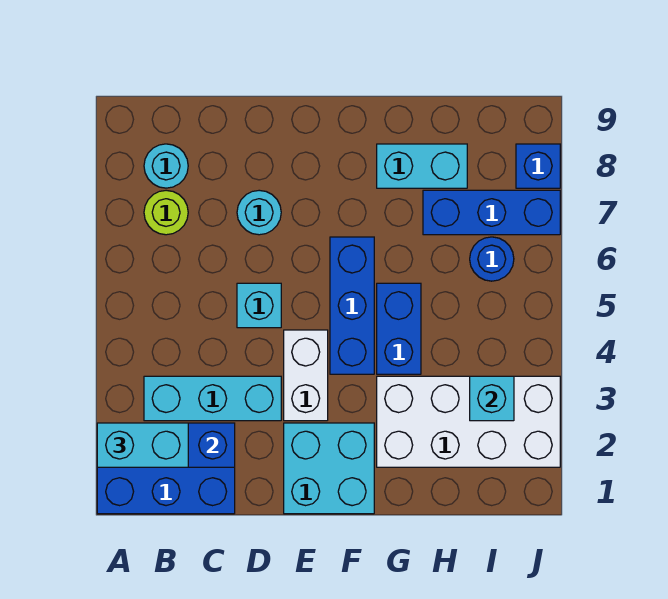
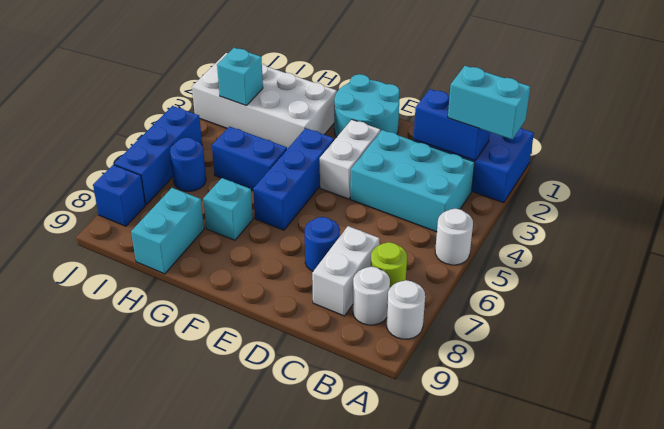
none -> white round brick A5 level 1
none -> white round brick A8 level 1
cyan brick B3:D3 level 1 -> cyan brick B3:D4 level 1
cyan round brick B8 level 1 -> white round brick B8 level 1
none -> white brick C7:C8 level 1
cyan brick D5 level 1 -> cyan brick G7 level 1
cyan round brick D7 level 1 -> blue round brick D7 level 1
cyan brick E1:F2 level 1 -> cyan round brick E1:F2 level 1
blue brick G4:G5 level 1 -> blue brick G5:H5 level 1
cyan brick G8:H8 level 1 -> cyan brick H8:H9 level 1
blue brick H7:J7 level 1 -> blue brick J5:J7 level 1

